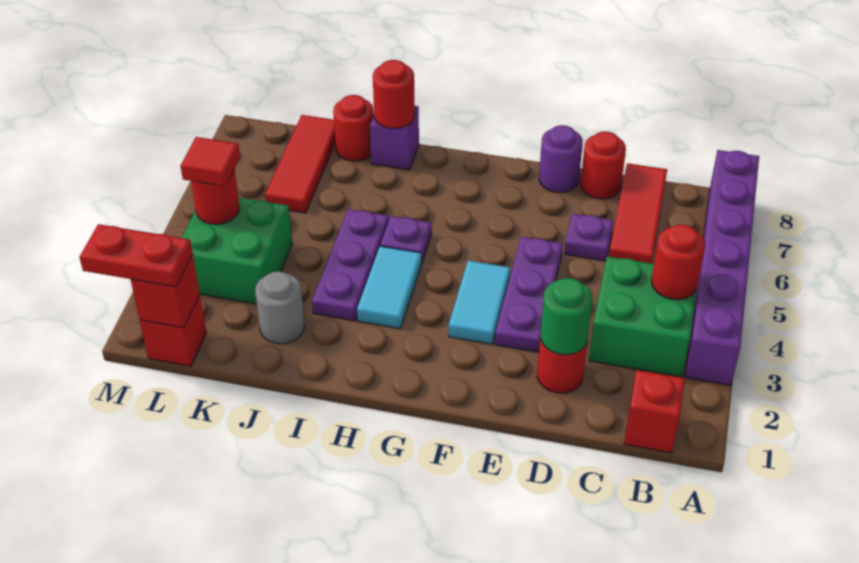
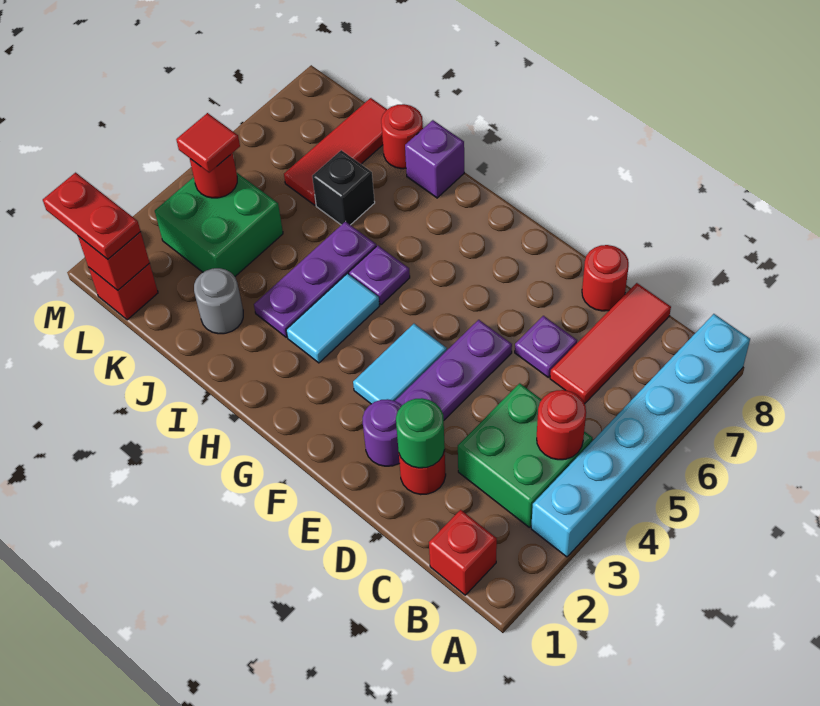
purple brick A3:A8 level 1 -> cyan brick A3:A8 level 1
purple round brick E8 level 1 -> purple round brick E2 level 1
red round brick I8 level 2 -> none
none -> black brick J6 level 1

